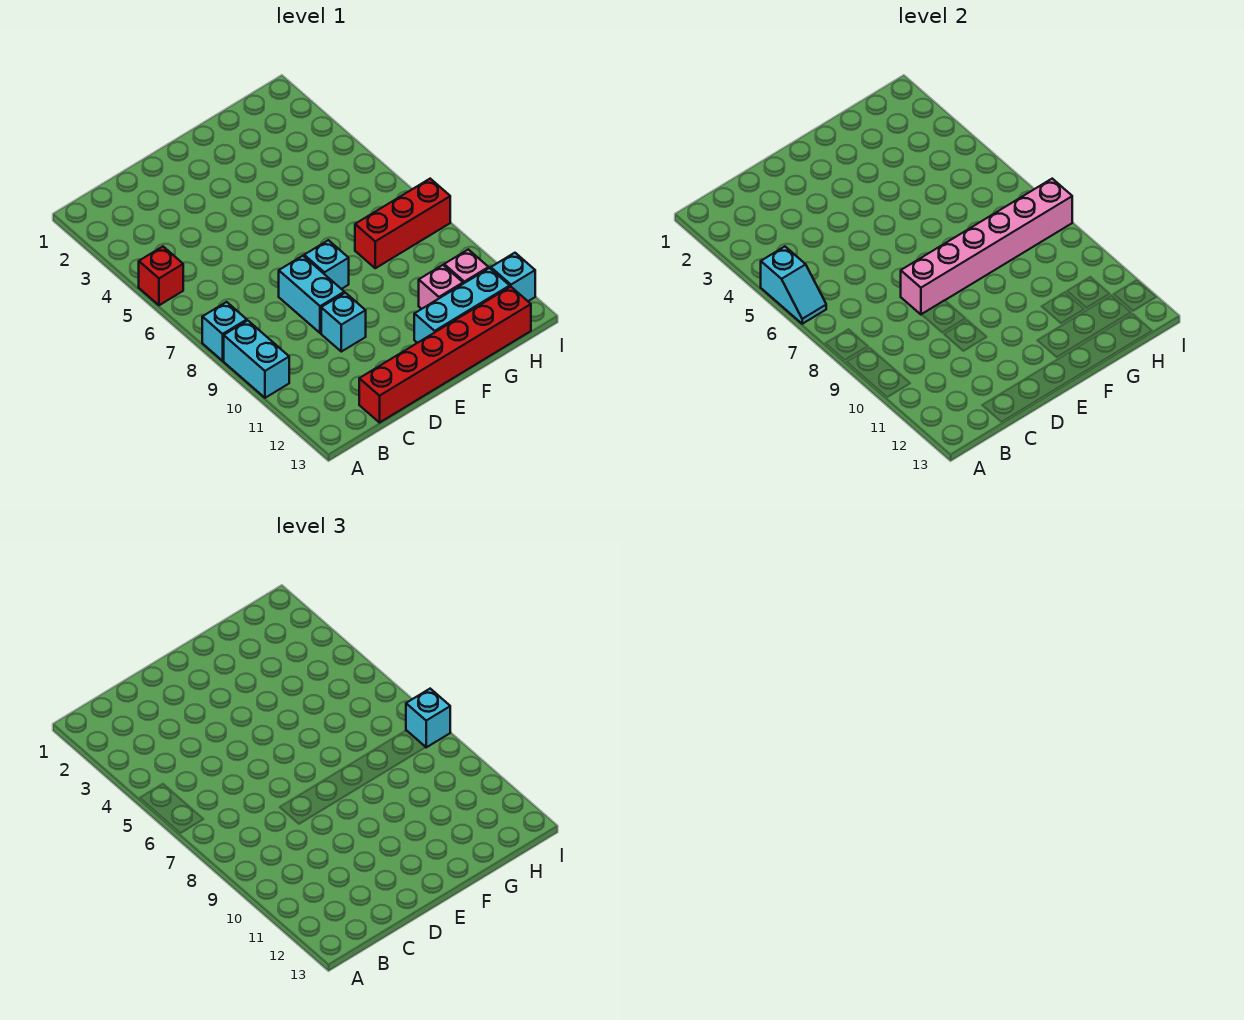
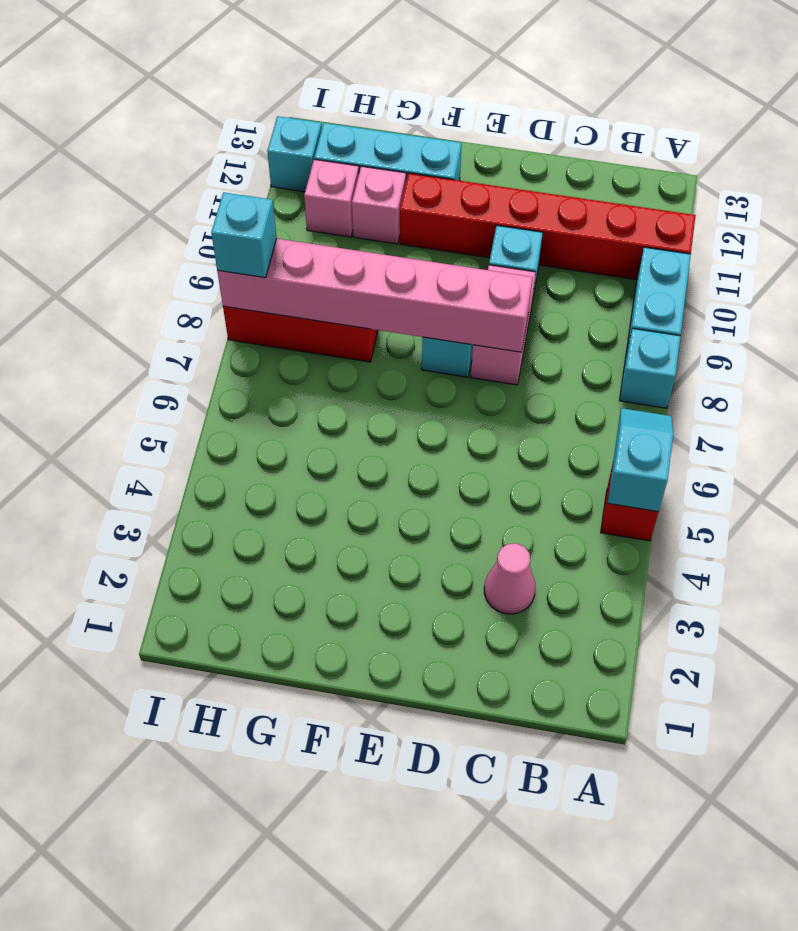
none -> pink cone C3 level 1
red brick C13:H13 level 1 -> red brick A11:F11 level 1
cyan brick D8:D9 level 1 -> pink brick D8:D9 level 1

